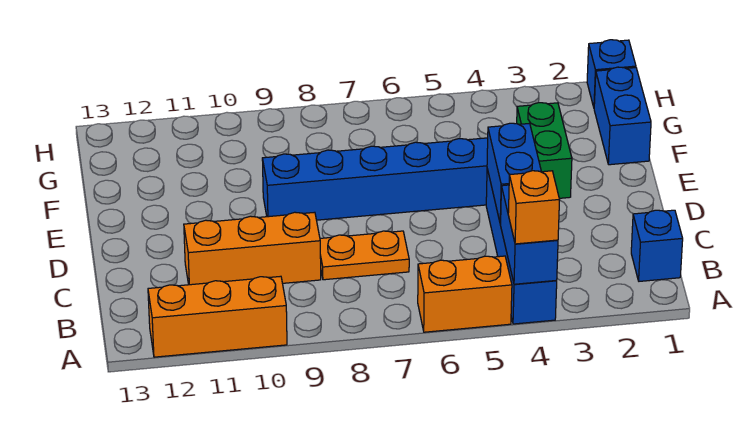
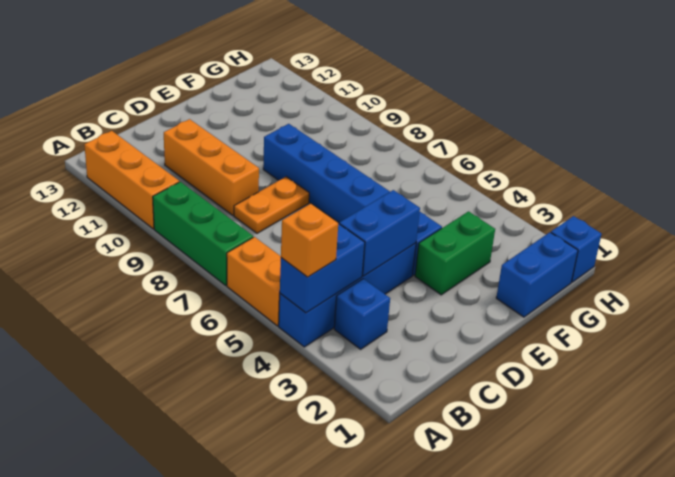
none -> green brick A7:A9 level 1
blue brick B1 level 1 -> blue brick B3 level 1
orange plate C7:C8 level 1 -> orange plate C8:D8 level 1

